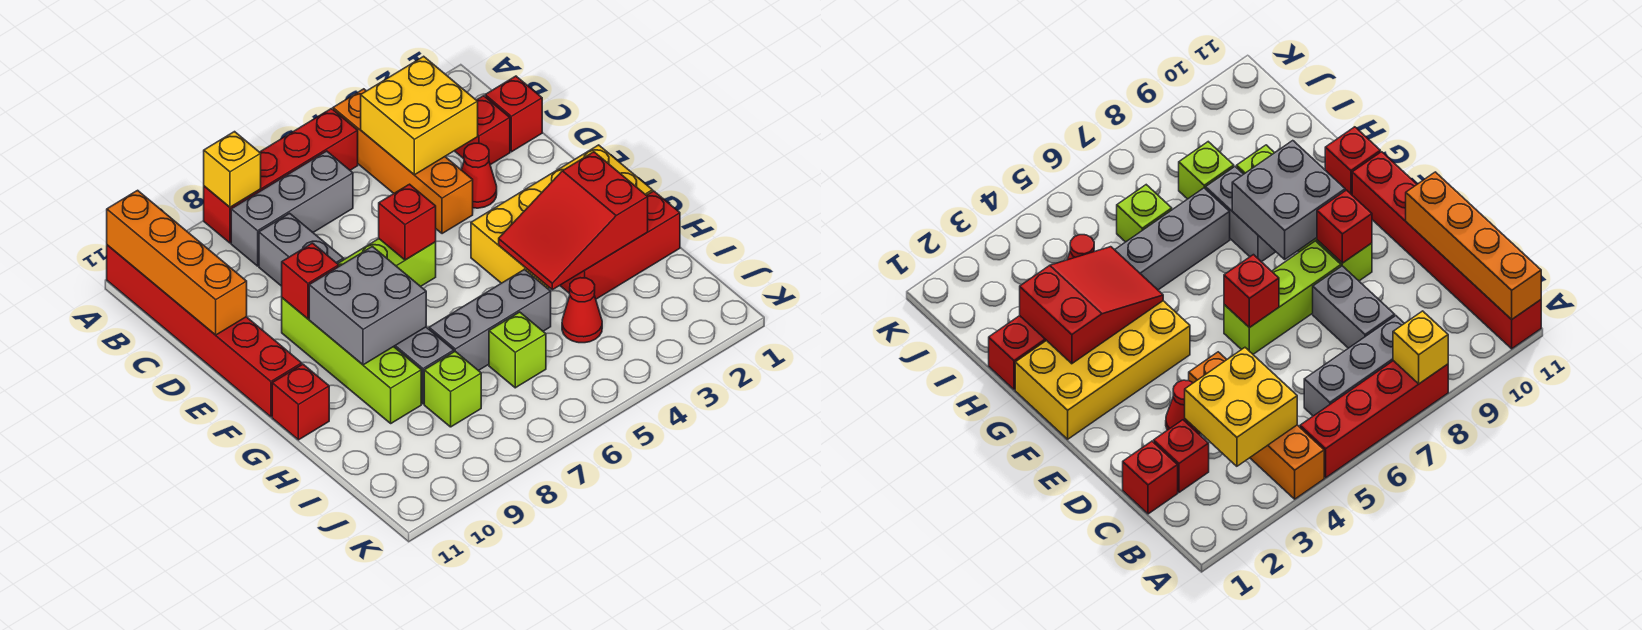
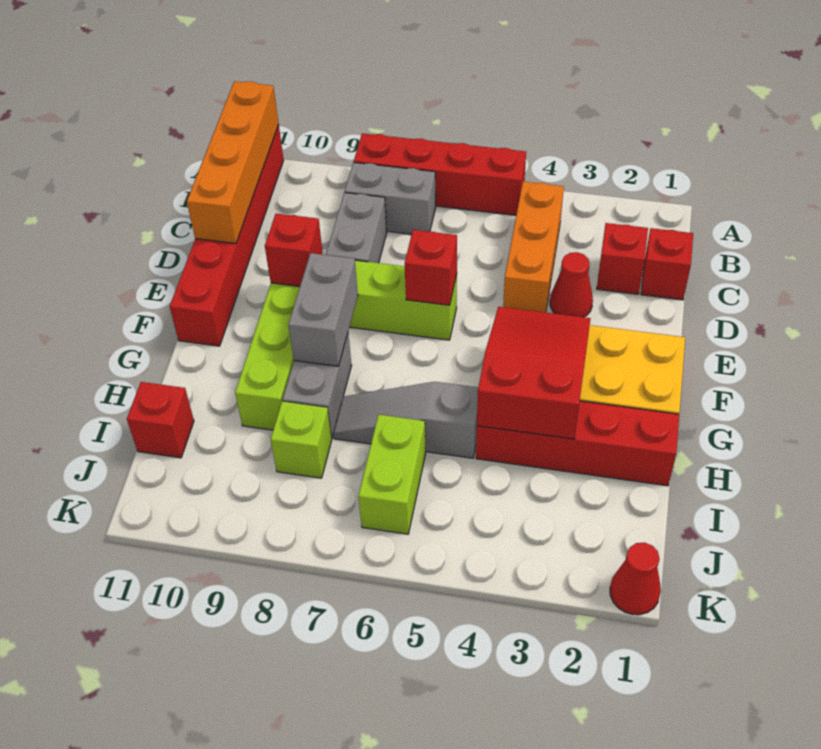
orange brick A4:D4 level 1 -> orange brick B4:D4 level 1
yellow brick A8 level 2 -> none
yellow brick B3:C4 level 2 -> none
grey brick B6:B8 level 1 -> grey brick B7:B8 level 1
grey brick F8:G9 level 2 -> grey brick F8:G8 level 2
red slope G2:H4 level 2 top 2 -> red slope F3:H4 level 2 top H
red brick G11 level 1 -> red brick I11 level 1
red brick H1:H3 level 1 -> red brick H1:H4 level 1
grey brick H5:H7 level 1 -> grey slope H5:H7 level 1 top 5
red cone I4 level 1 -> red cone K1 level 1
lime brick I6 level 1 -> lime brick I6:J6 level 1

